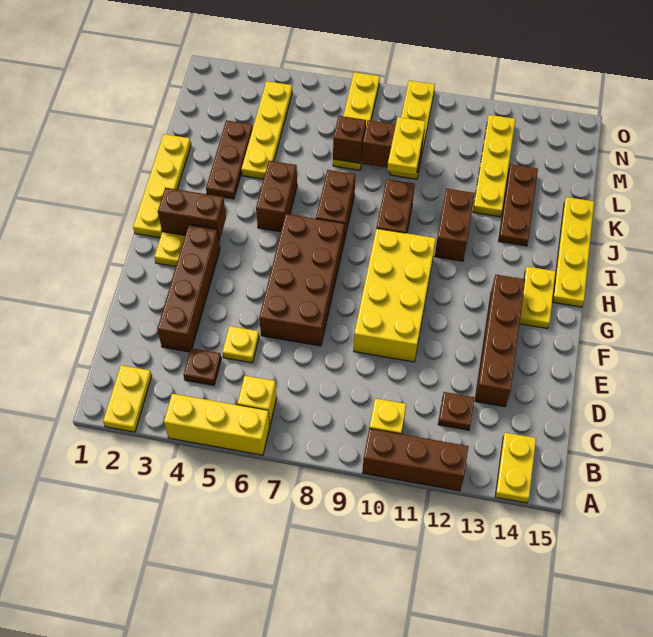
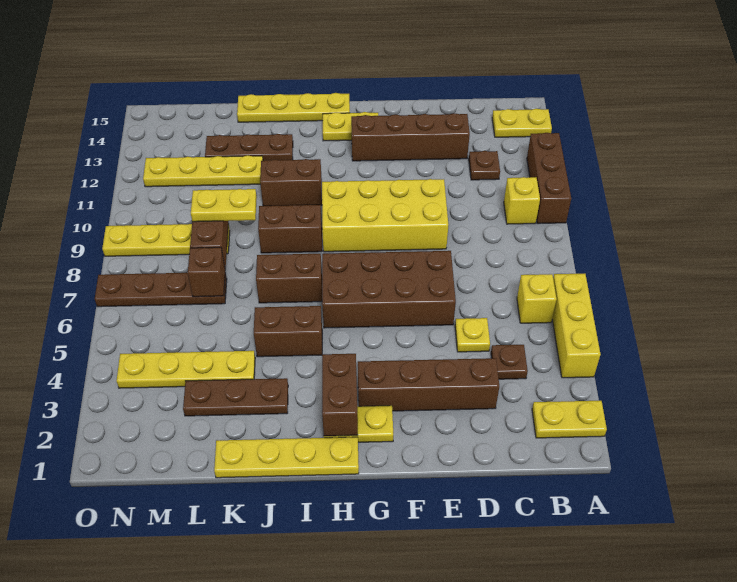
yellow plate L7:O7 level 1 -> brown plate L7:O7 level 1

